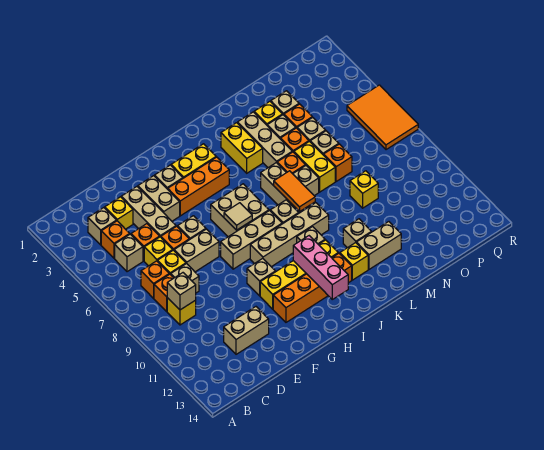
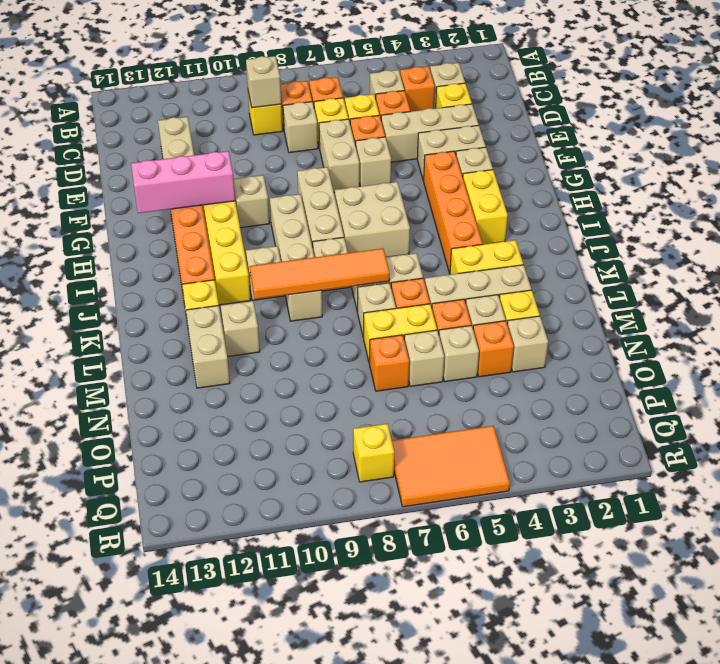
orange brick G4:I4 level 1 -> orange brick G4:J4 level 1
tan tile H7 level 2 -> none
pink brick I11:I13 level 2 -> pink brick G11:G13 level 2
orange tile K7:K8 level 2 -> orange tile K7:K10 level 2
yellow brick N9 level 1 -> yellow brick Q8 level 1

